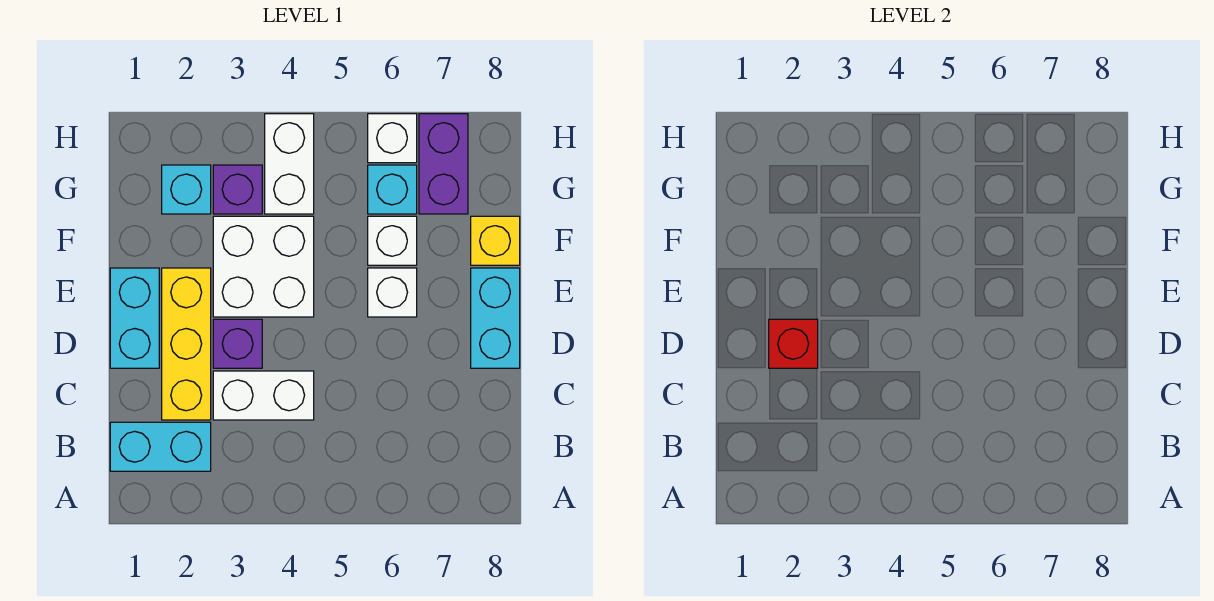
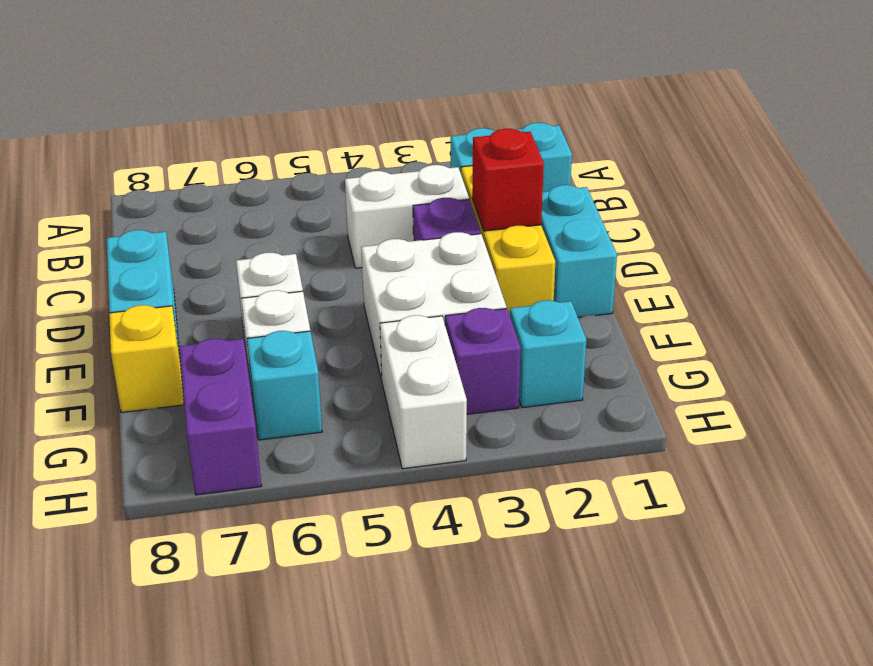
white brick H6 level 1 -> none

